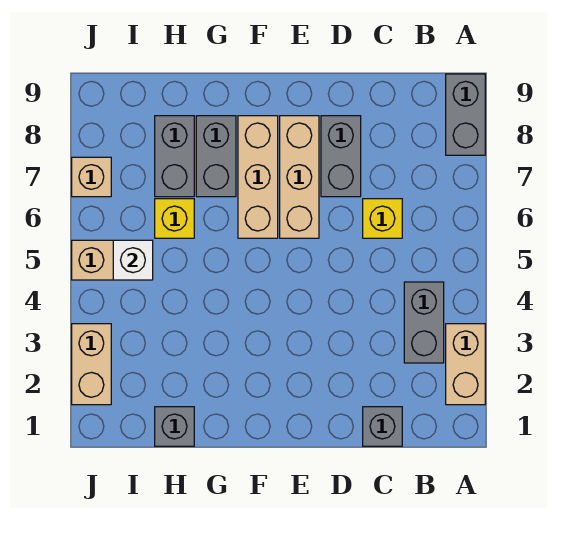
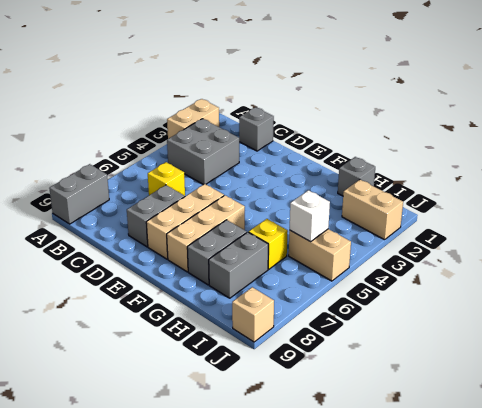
grey brick B3:B4 level 1 -> grey brick B3:C4 level 1
tan brick J2:J3 level 1 -> tan brick I2:J2 level 1
tan brick J7 level 1 -> tan brick J9 level 1

